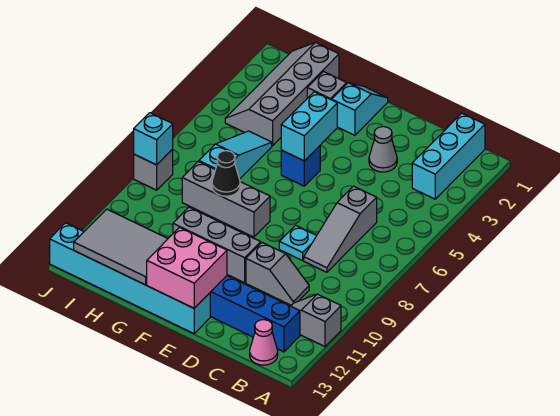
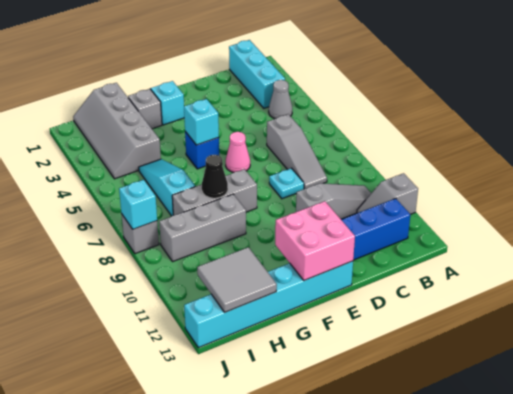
pink cone B13 level 1 -> pink cone E6 level 1
grey slope C10:D10 level 1 top D -> grey slope B10:D10 level 1 top D
grey cone D3 level 1 -> grey cone B4 level 1
grey brick E10:G10 level 1 -> grey brick G9:I9 level 1
cyan brick F4:F5 level 2 -> cyan brick F5 level 2
grey tile G12:I13 level 2 -> grey tile H12:I13 level 2

